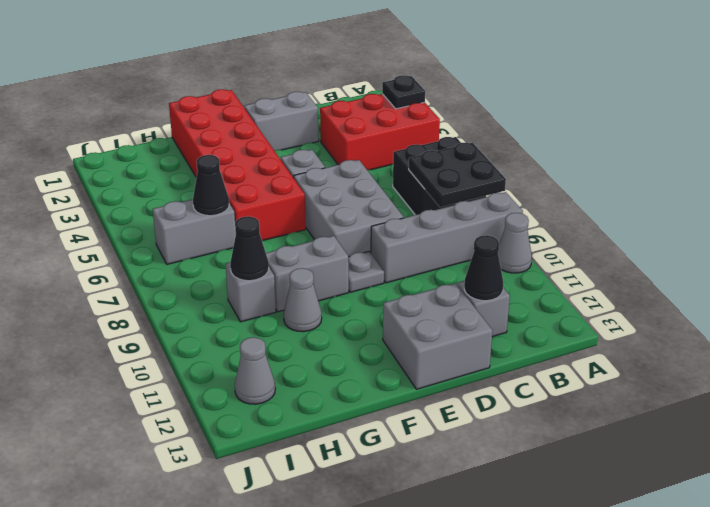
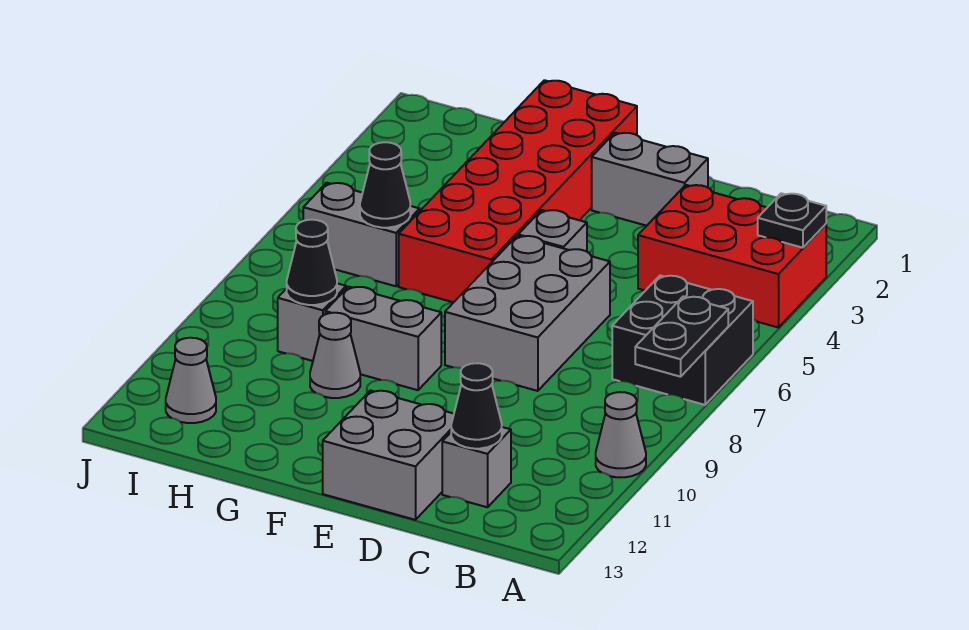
black plate A7:B8 level 2 -> black plate A7:A8 level 2
grey brick A9:D9 level 1 -> none
grey plate E9 level 1 -> none

